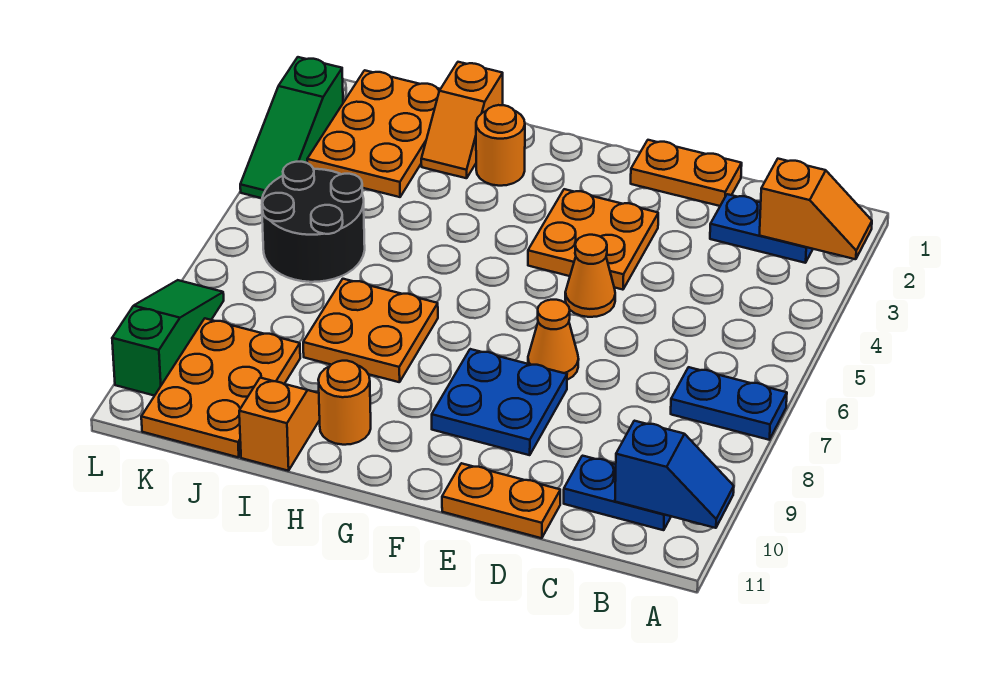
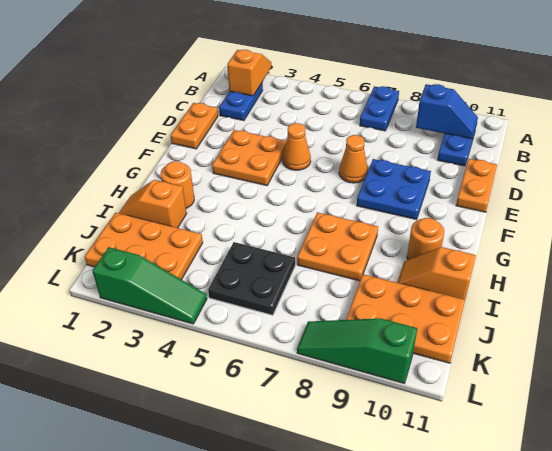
blue slope A10:B10 level 2 top B -> blue slope B9:B10 level 2 top 9
orange slope I1:I2 level 1 top 1 -> orange slope I1:I2 level 1 top 2
black round brick J5:K6 level 1 -> black plate J5:K6 level 1

